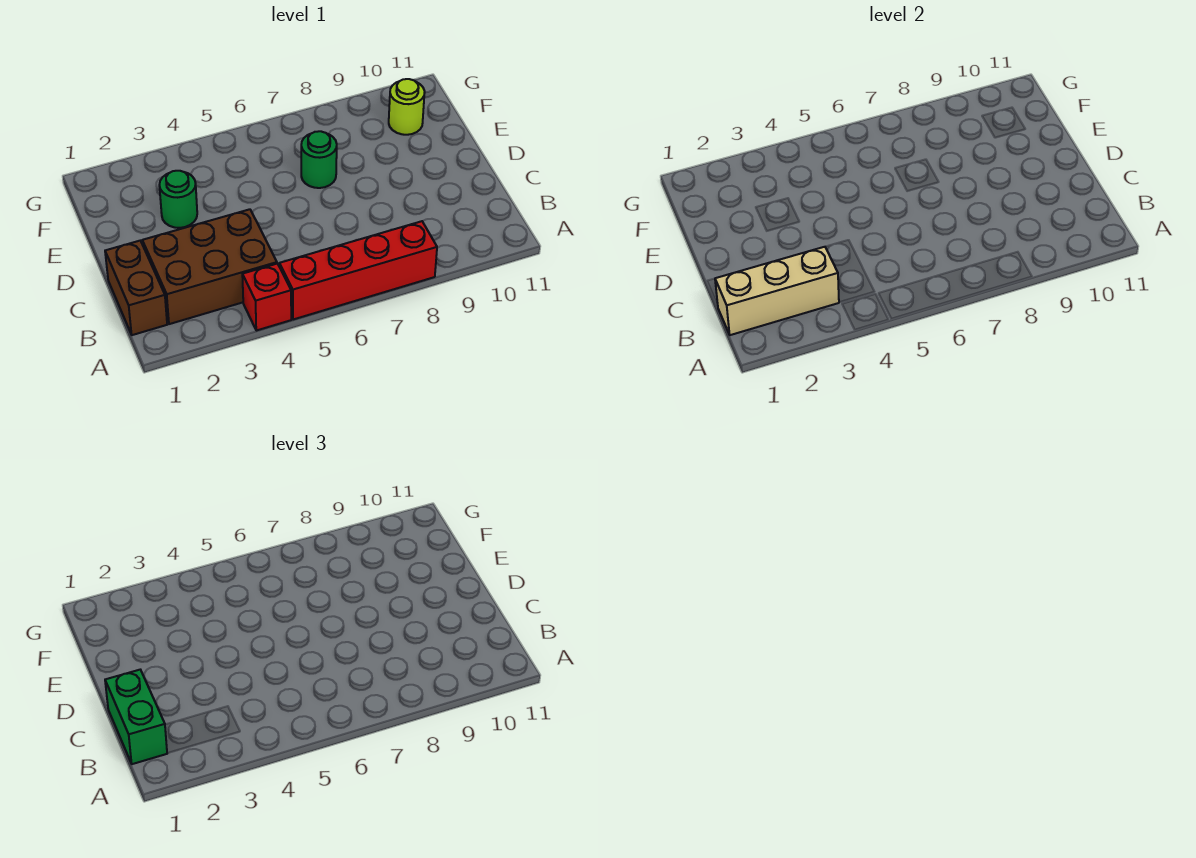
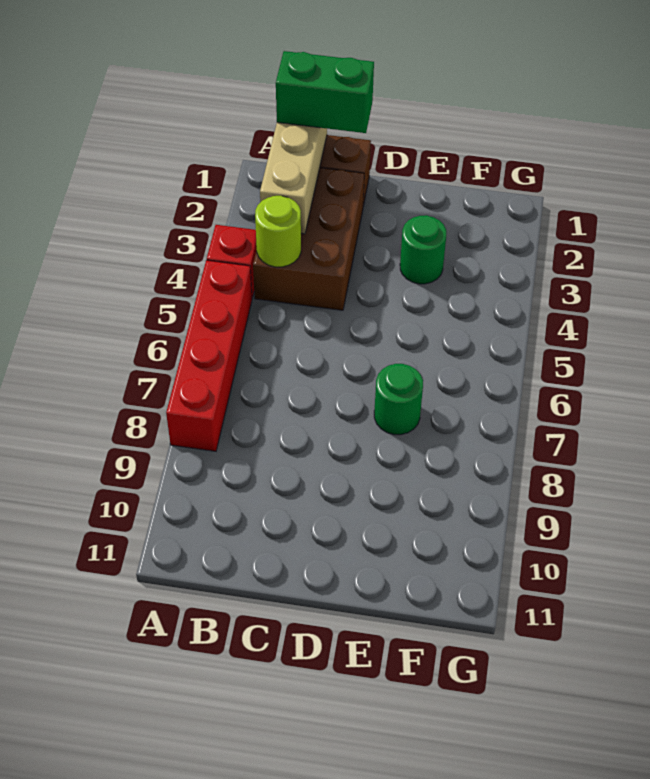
lime round brick F10 level 1 -> lime round brick B4 level 2

